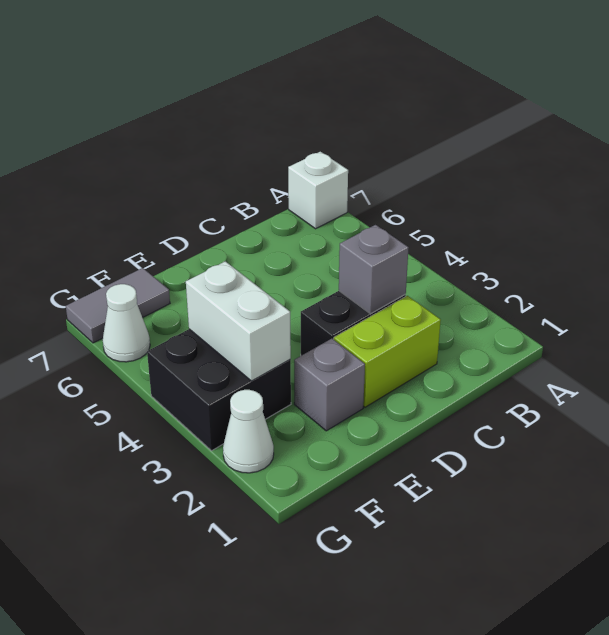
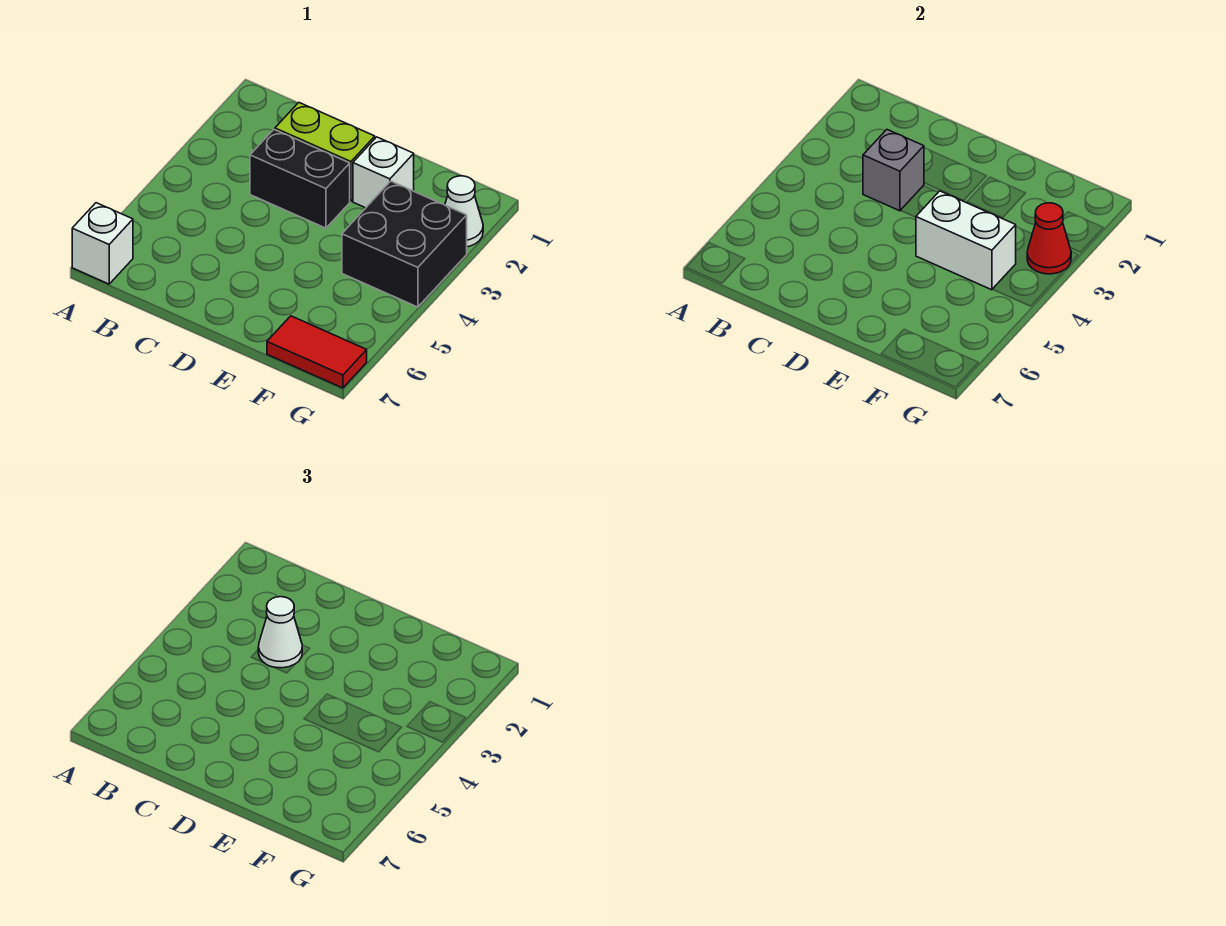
grey brick E2 level 1 -> white brick E2 level 1
white brick F3:F4 level 2 -> white brick E4:F4 level 2
grey tile F7:G7 level 1 -> red tile F7:G7 level 1
none -> red cone G3 level 2
white cone G6 level 1 -> white cone C3 level 3

